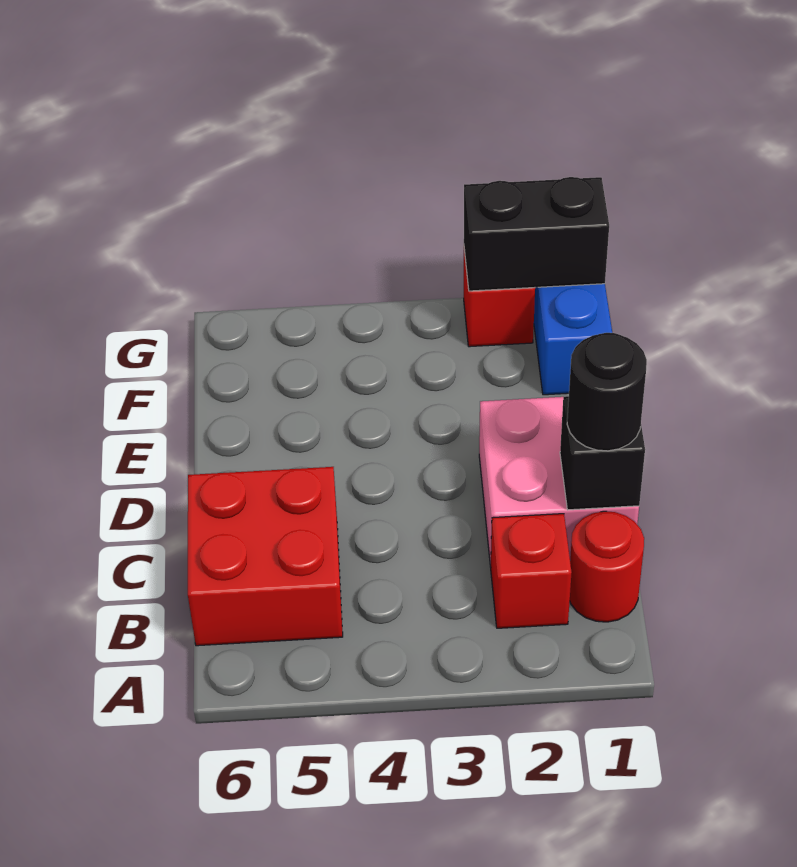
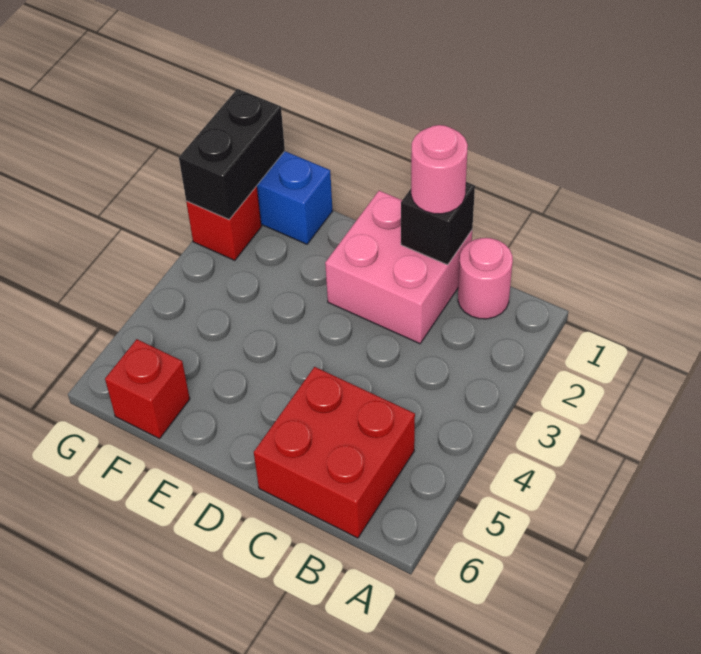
red round brick B1 level 1 -> pink round brick B1 level 1
red brick B2 level 1 -> red brick F6 level 1
black round brick C1 level 3 -> pink round brick C1 level 3

